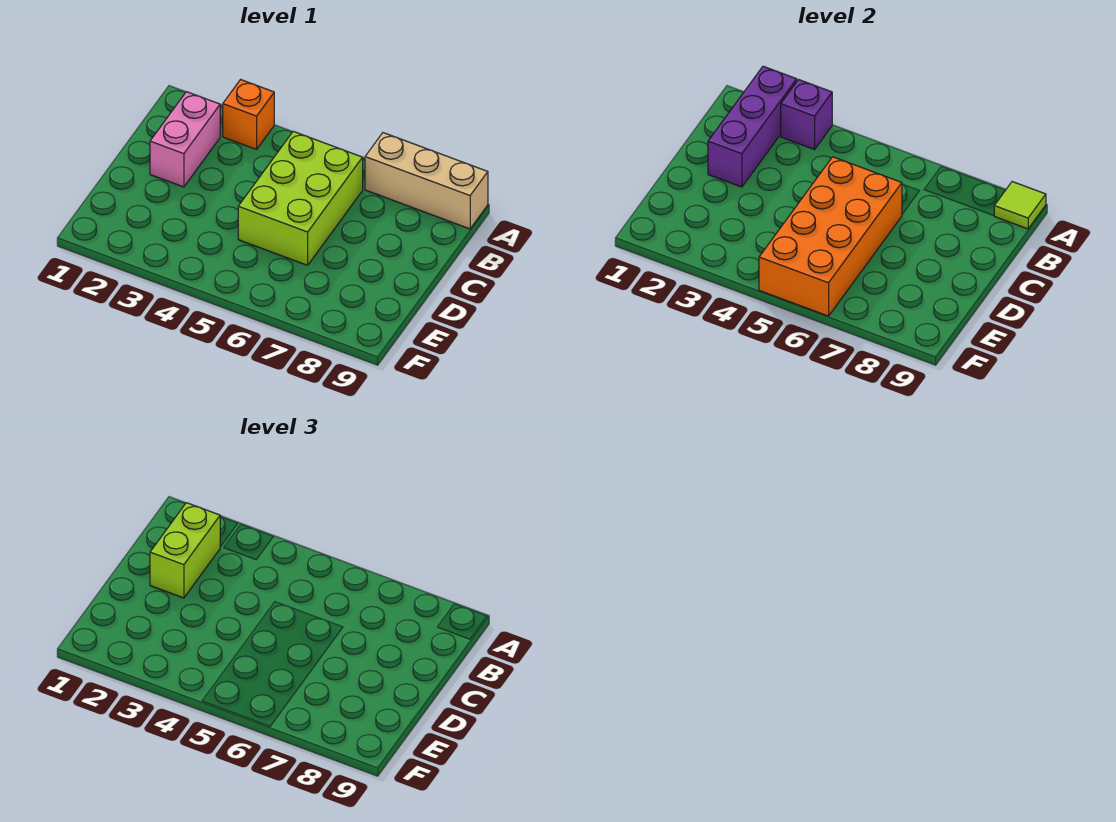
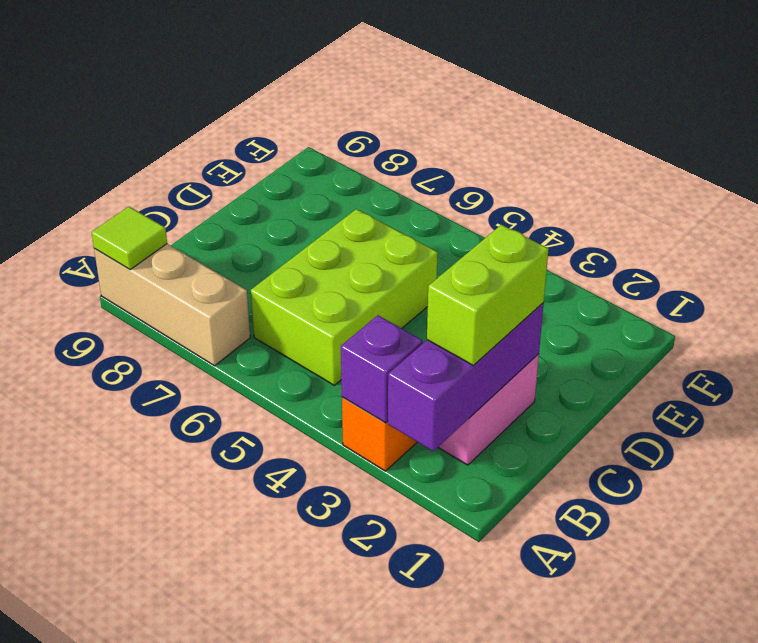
orange brick C5:F6 level 2 -> none

